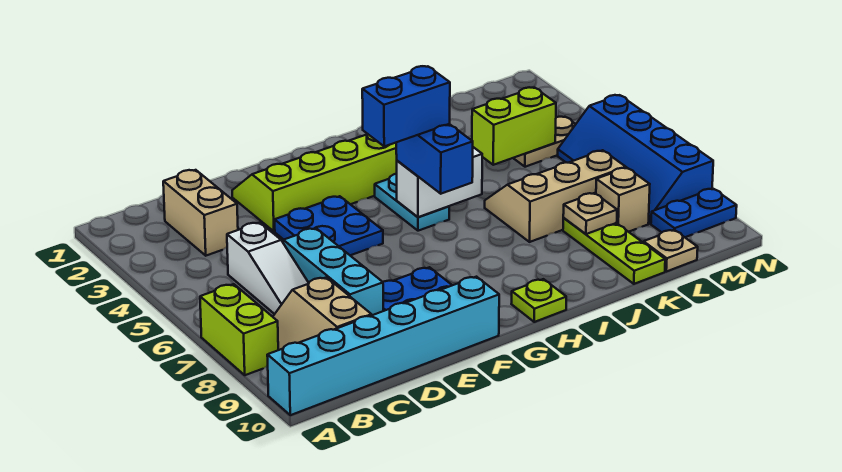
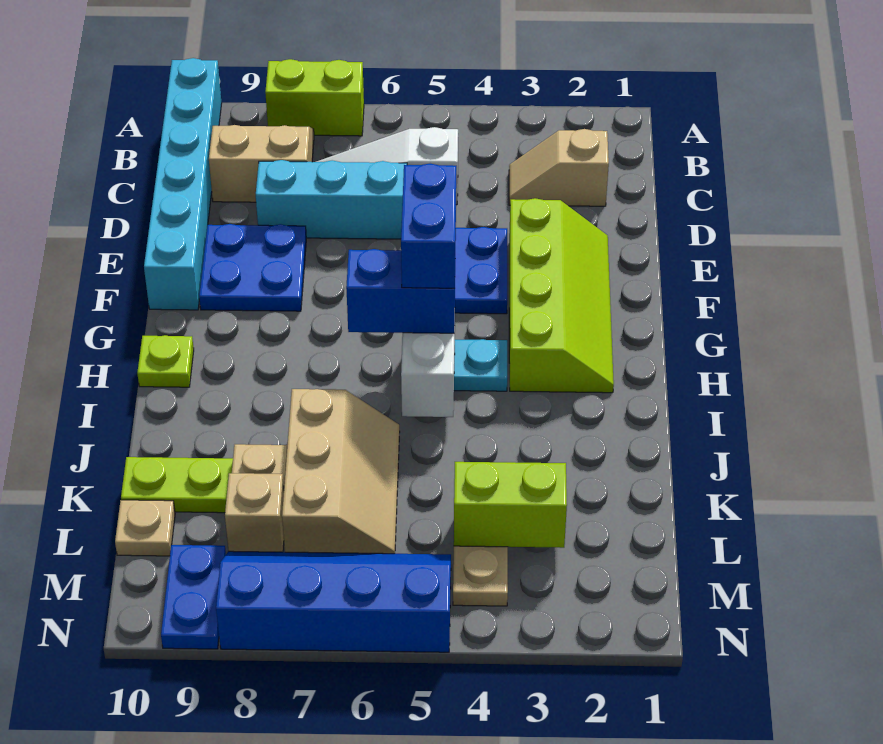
tan brick C2:C3 level 1 -> tan slope C2:C3 level 1 top 2
lime brick K4:L4 level 2 -> lime brick L3:L4 level 2

